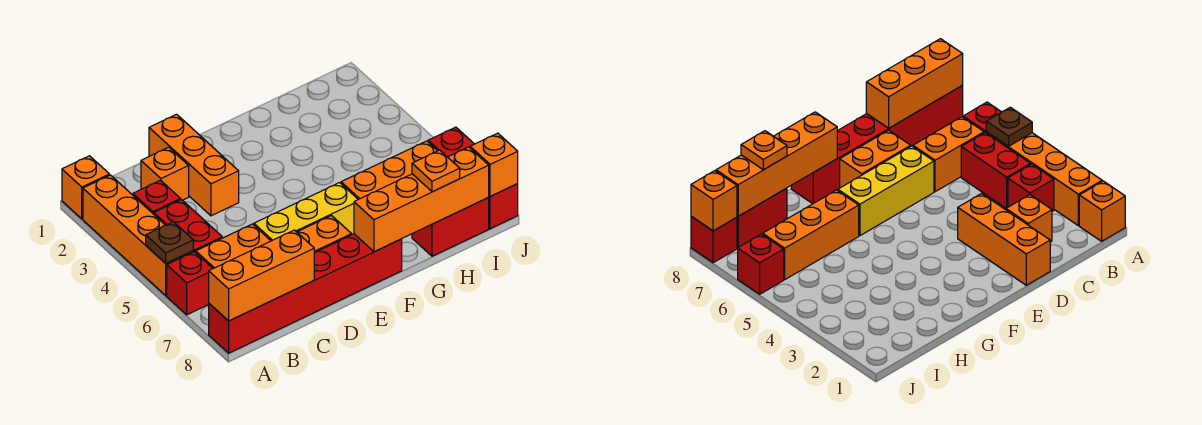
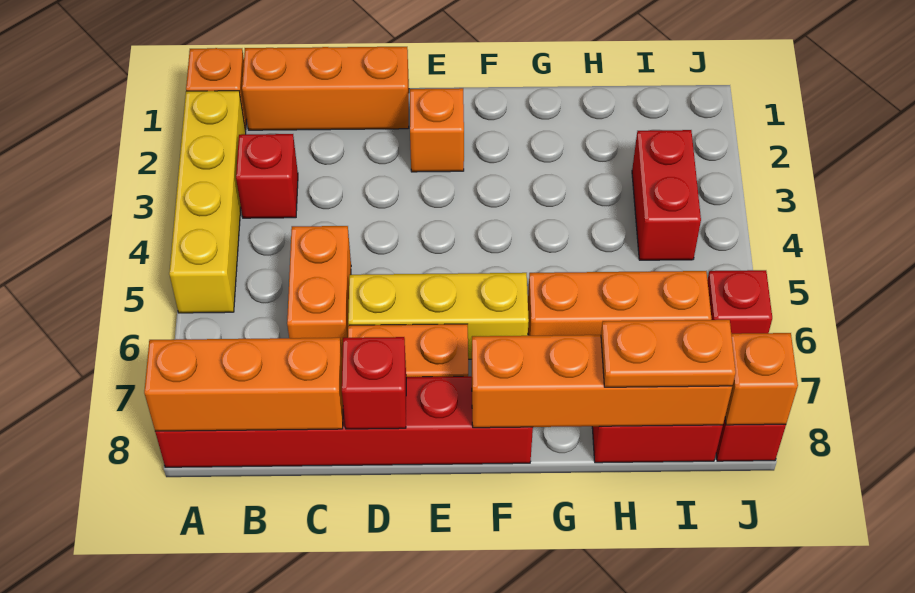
orange brick A2:A5 level 1 -> yellow brick A2:A5 level 1
brown plate A5 level 2 -> none
red brick A6 level 1 -> red brick D8 level 2
red brick B4:B5 level 1 -> red brick I3:I4 level 1
orange brick B6:C6 level 1 -> orange brick C5:C6 level 1
orange brick C2 level 1 -> orange brick E2 level 1
orange brick D1:D3 level 1 -> orange brick B1:D1 level 1
orange plate H8 level 3 -> orange plate H8:I8 level 3

